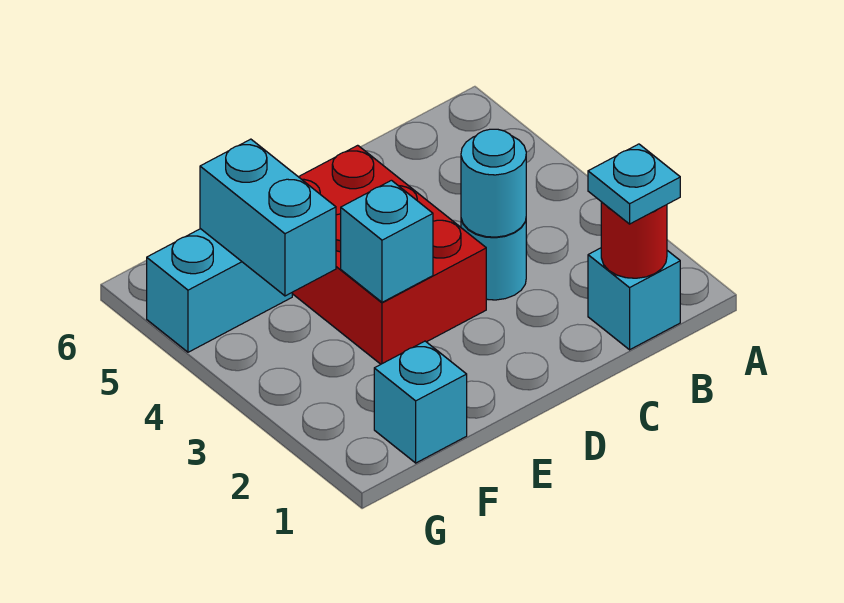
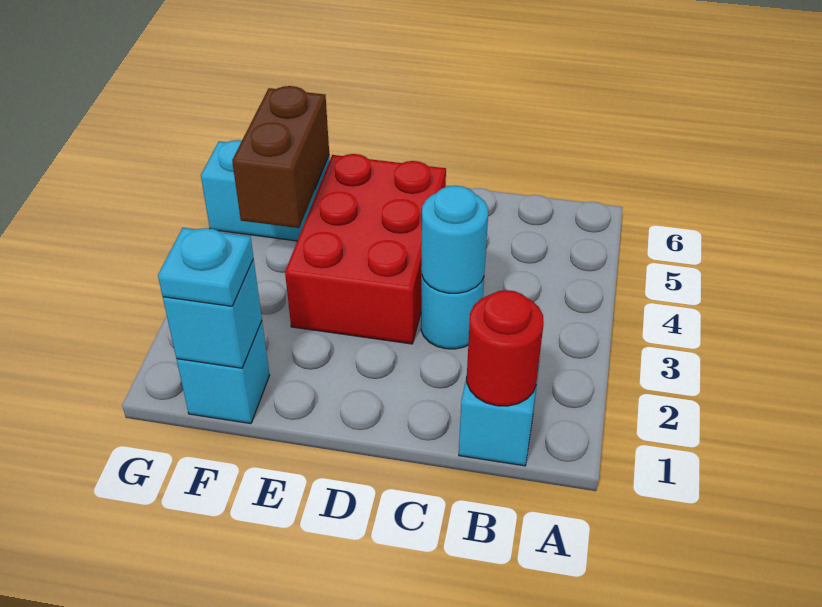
cyan plate B1 level 3 -> cyan plate F1 level 3
cyan brick E3 level 2 -> cyan brick F1 level 2
cyan brick F4:F5 level 2 -> brown brick F4:F5 level 2

